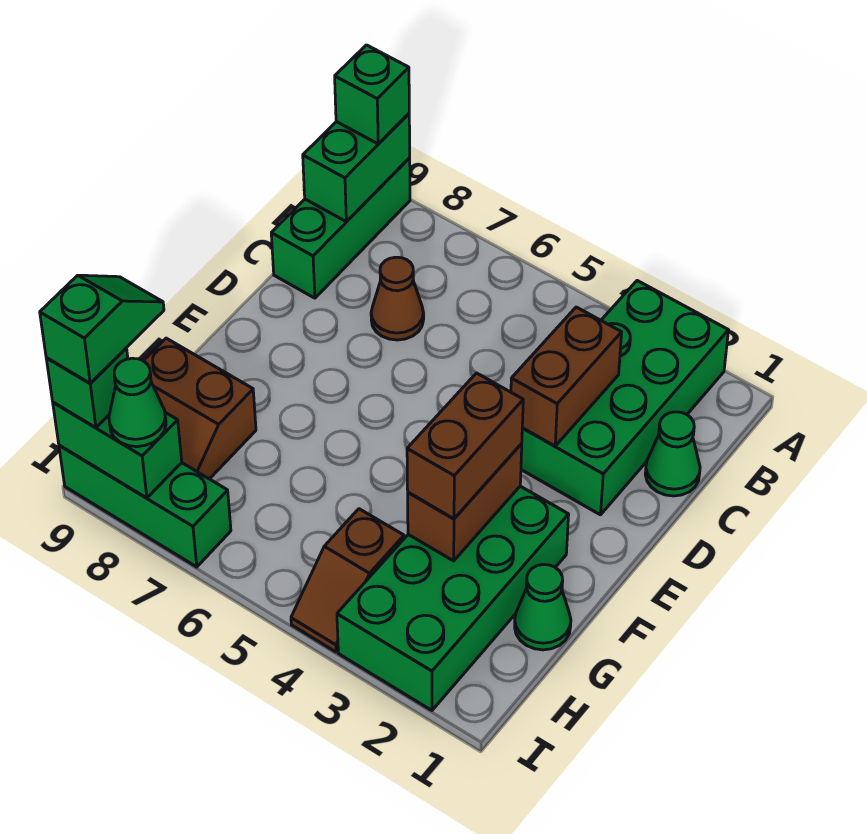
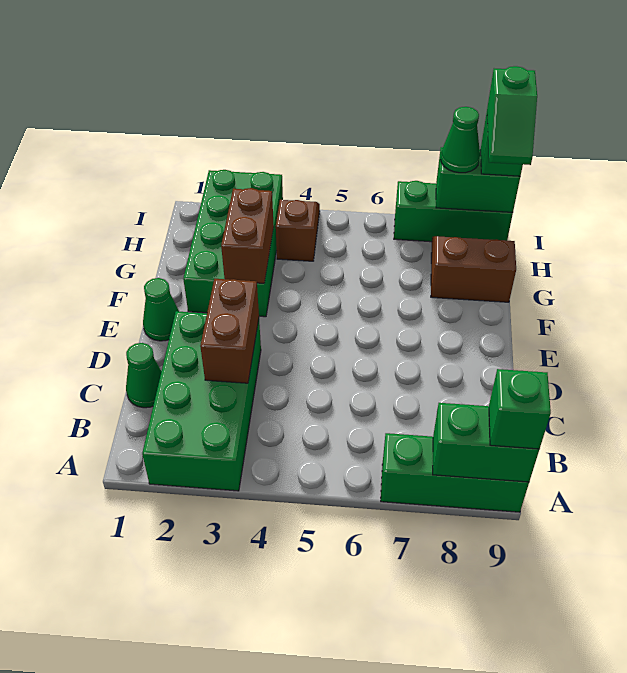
green brick A9:C9 level 1 -> green brick A7:A9 level 1
green brick A9:B9 level 2 -> green brick A8:A9 level 2
brown cone C7 level 1 -> none
brown brick F3:G3 level 3 -> none
green cone G1 level 1 -> green cone E1 level 1

